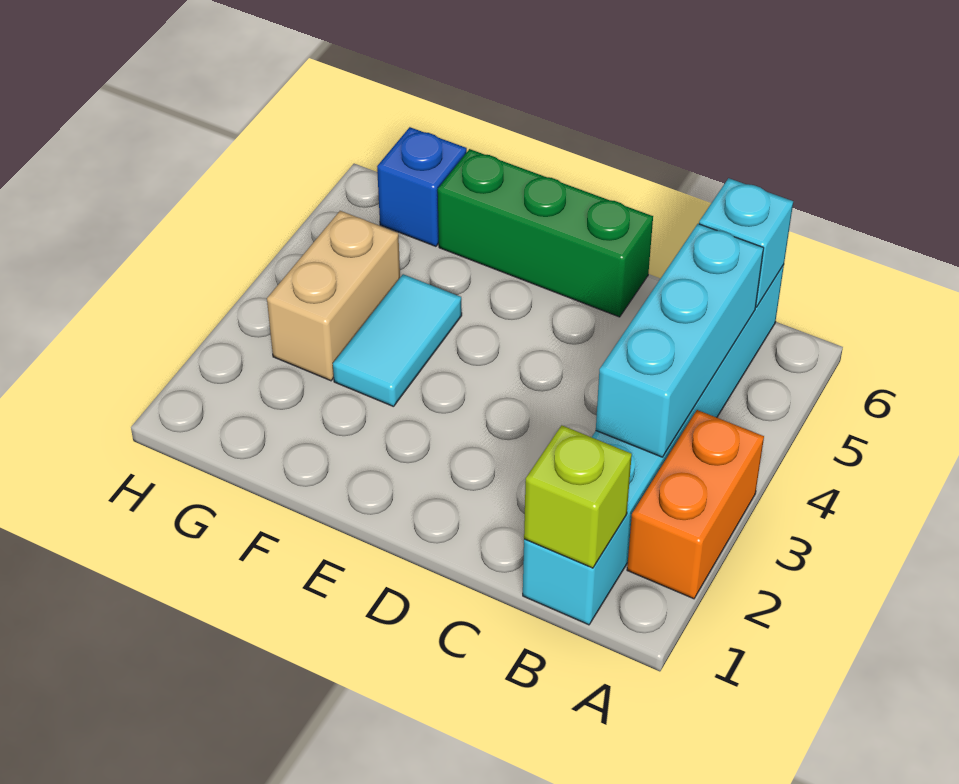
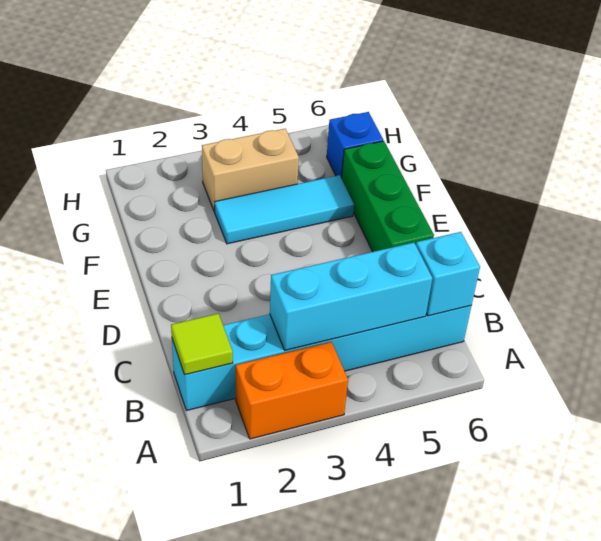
lime brick B1 level 2 -> lime tile B1 level 2
cyan tile F3:F4 level 1 -> cyan tile F3:F5 level 1

